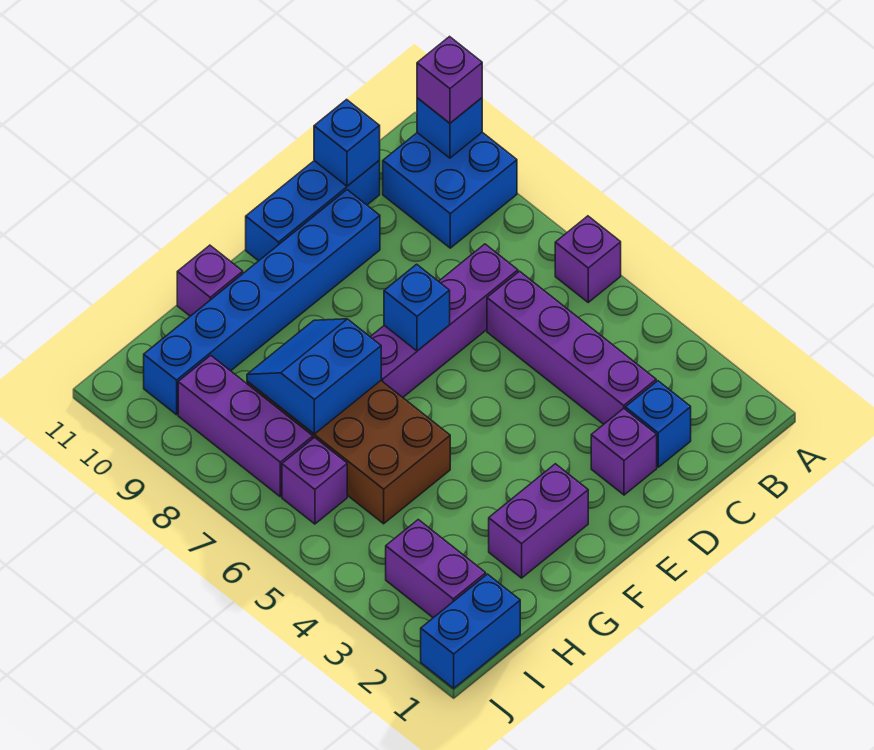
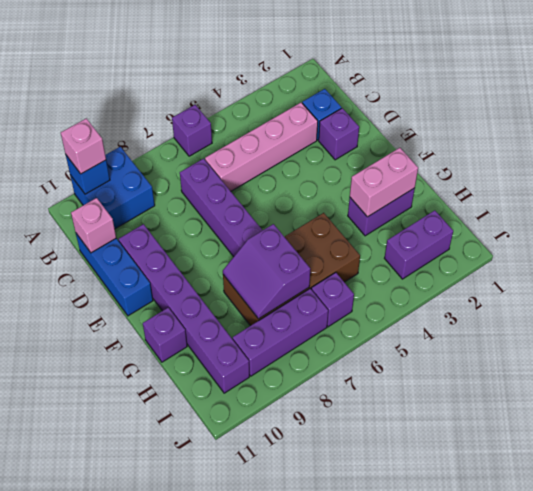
purple brick A10 level 3 -> pink brick A10 level 3
purple brick C3:C6 level 1 -> pink brick C3:C6 level 1
blue brick C11 level 2 -> pink brick C11 level 2
blue brick D10:I10 level 1 -> purple brick D10:I10 level 1
blue brick E7 level 2 -> none
purple brick F2:G2 level 1 -> purple brick G2:G3 level 1
none -> pink brick G2:G3 level 2
blue slope G7:H8 level 2 top 7 -> purple slope G7:H8 level 2 top 7
blue brick I1:J1 level 1 -> none

